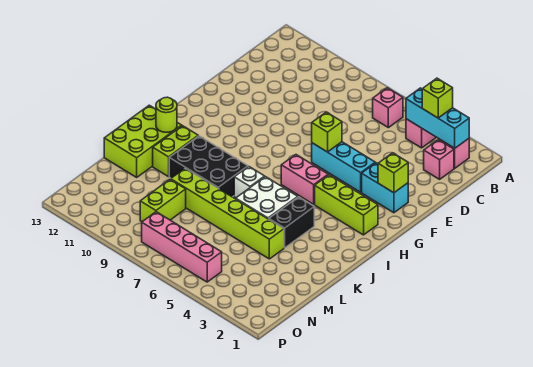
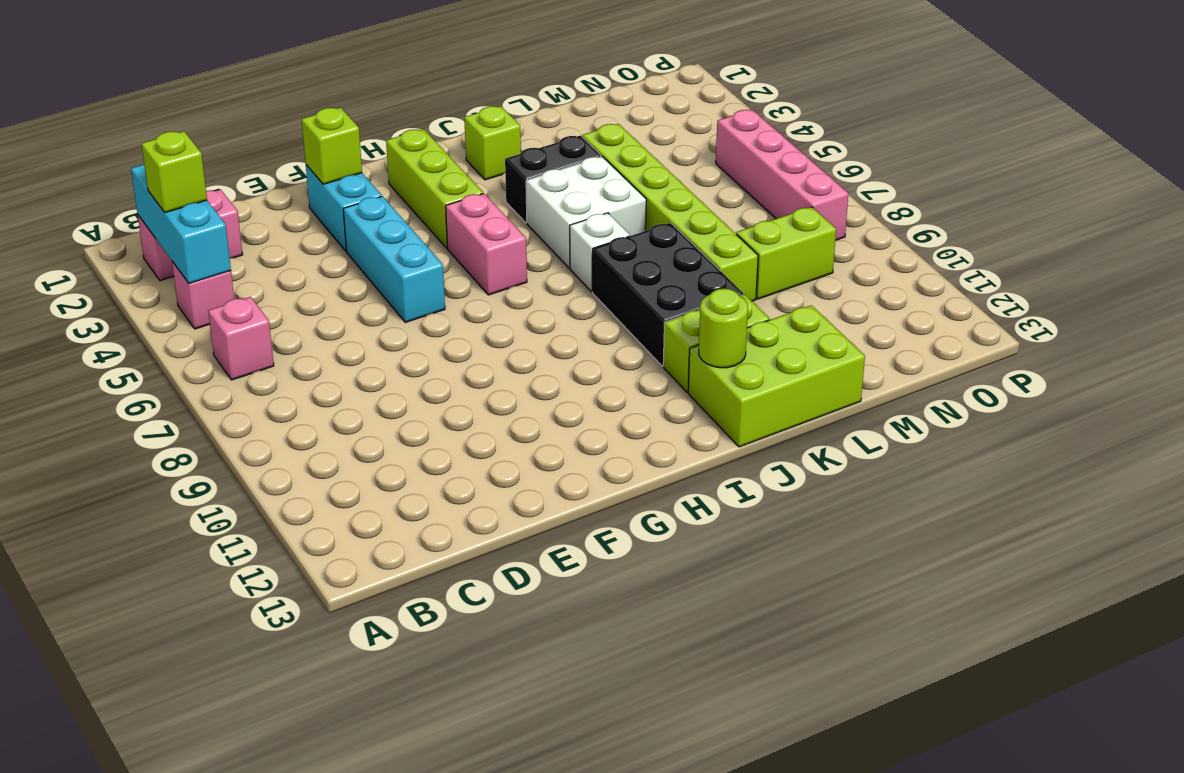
lime brick F6 level 2 -> lime brick J2 level 1

